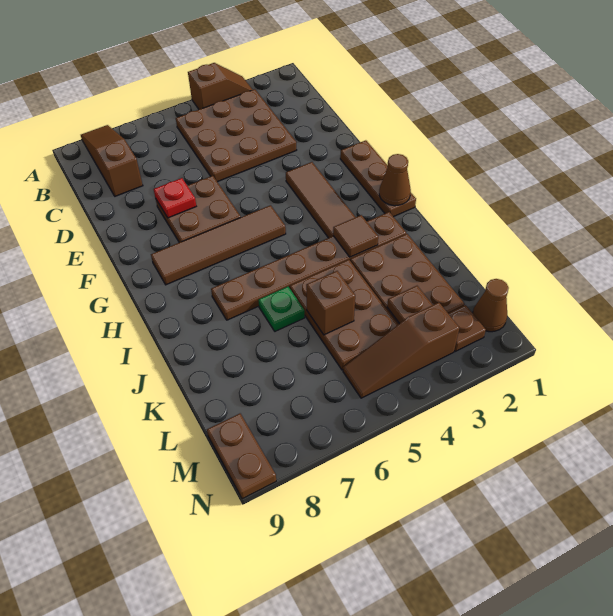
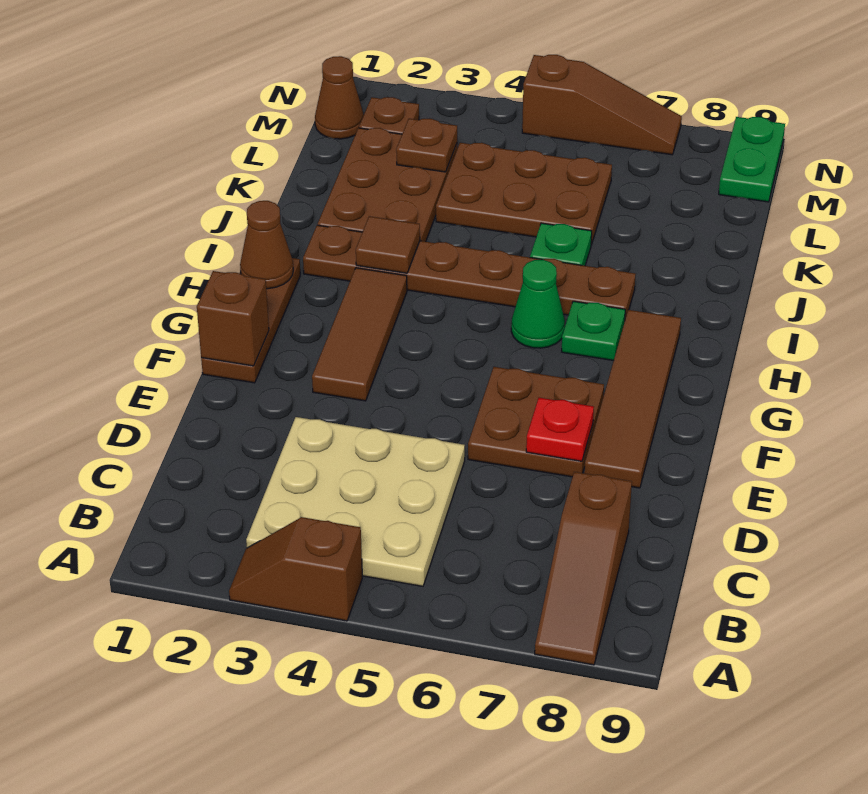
brown plate B3:D5 level 1 -> tan plate B3:D5 level 1
brown tile G5:G8 level 1 -> brown tile E8:H8 level 1
none -> green cone H6 level 1
none -> green plate H7 level 1
brown plate J4:L5 level 1 -> brown plate K4:L6 level 1
brown brick K5 level 2 -> brown brick F1 level 2
brown slope M3:M5 level 1 top 3 -> brown slope N5:N7 level 1 top 5
brown plate M9:N9 level 1 -> green plate M9:N9 level 1

